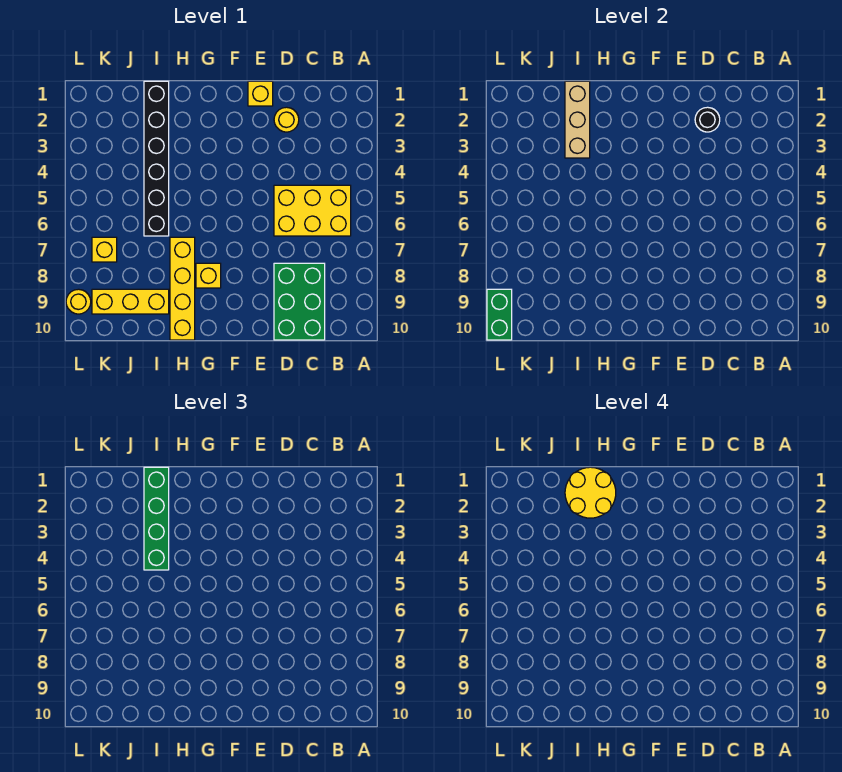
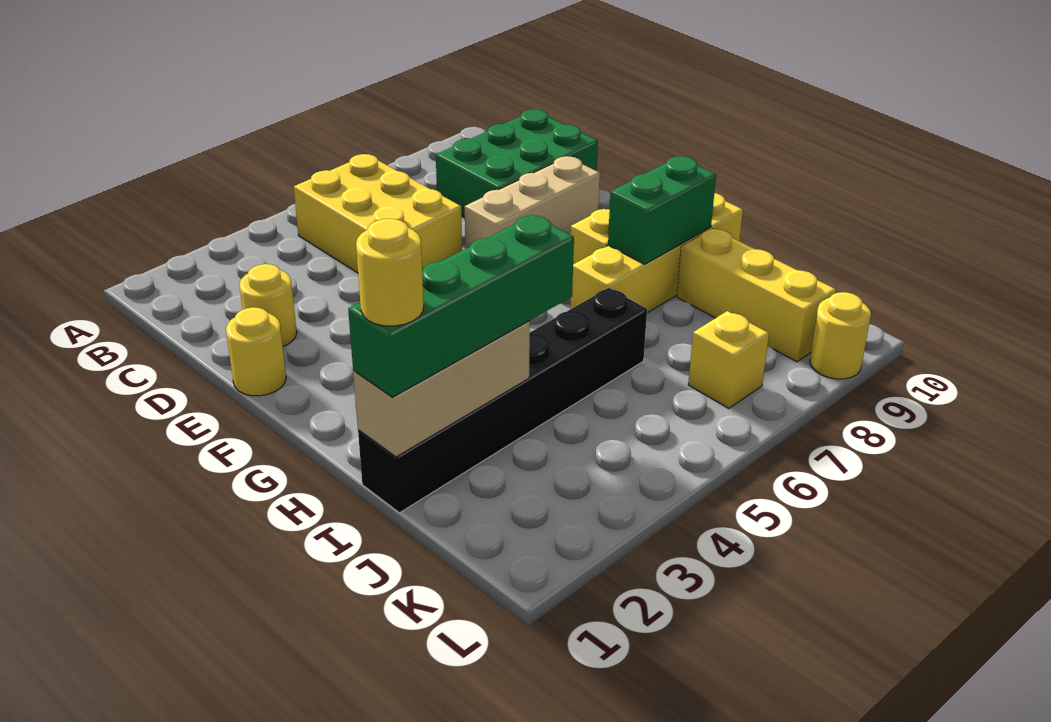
black round brick D2 level 2 -> none
yellow brick E1 level 1 -> yellow round brick E1 level 1
none -> tan brick E7:E9 level 1
yellow round brick H1:I2 level 4 -> yellow round brick I1 level 4
green brick L9:L10 level 2 -> green brick H8:H9 level 2

